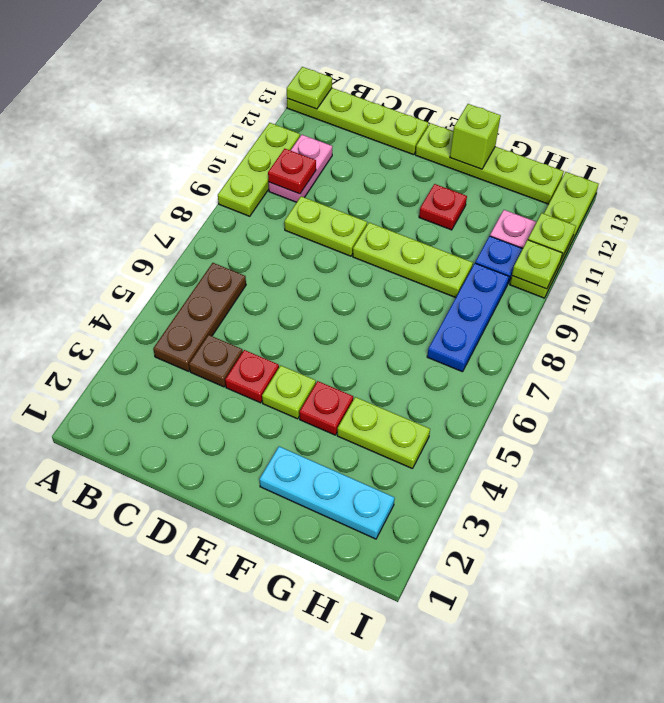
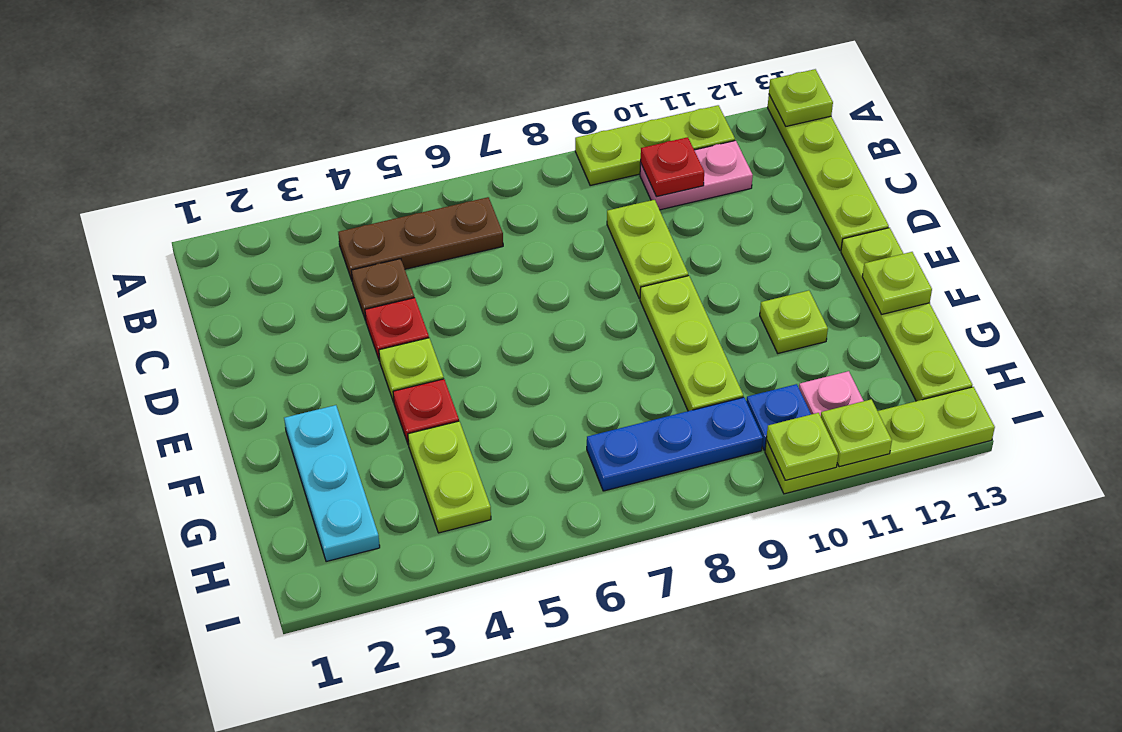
red plate F11 level 1 -> lime plate F11 level 1
lime brick F13 level 2 -> lime plate F13 level 2

